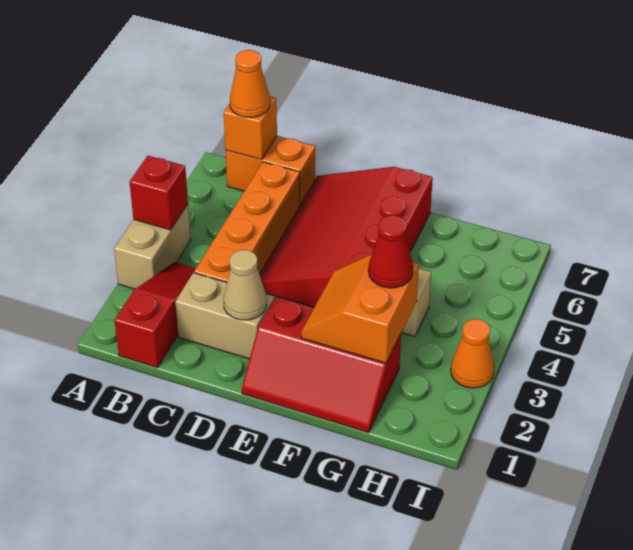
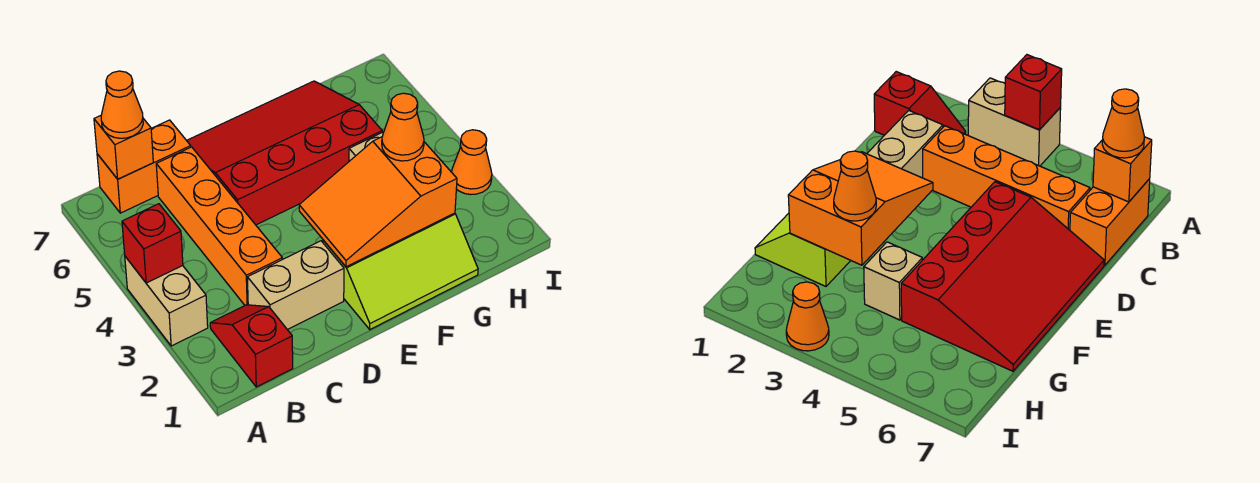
red slope B1:B3 level 1 top 1 -> red slope B1:B2 level 1 top 1
tan cone D2 level 2 -> none
red slope D4:F7 level 1 top F -> red slope D5:G7 level 1 top 5
red slope E1:G2 level 1 top 2 -> lime slope E1:G2 level 1 top 2
orange slope F2:G3 level 2 top G -> orange slope E2:G3 level 2 top G
red cone G3 level 3 -> orange cone G3 level 3

